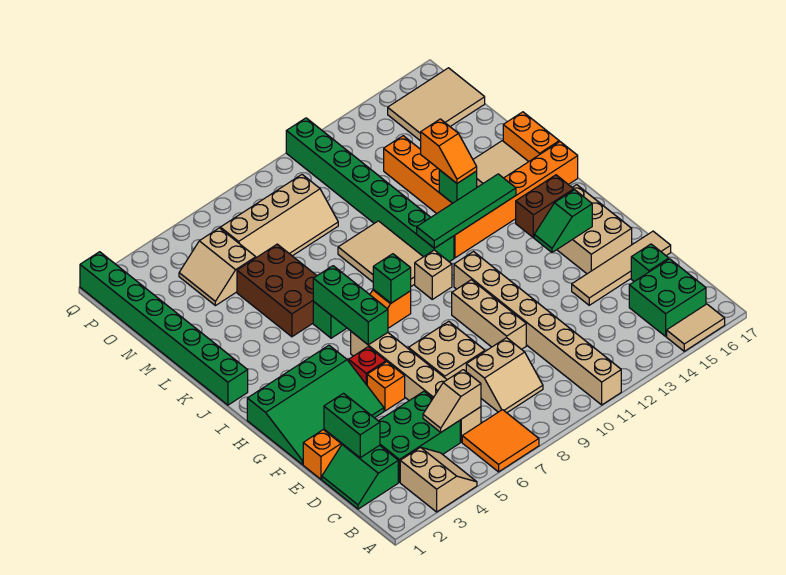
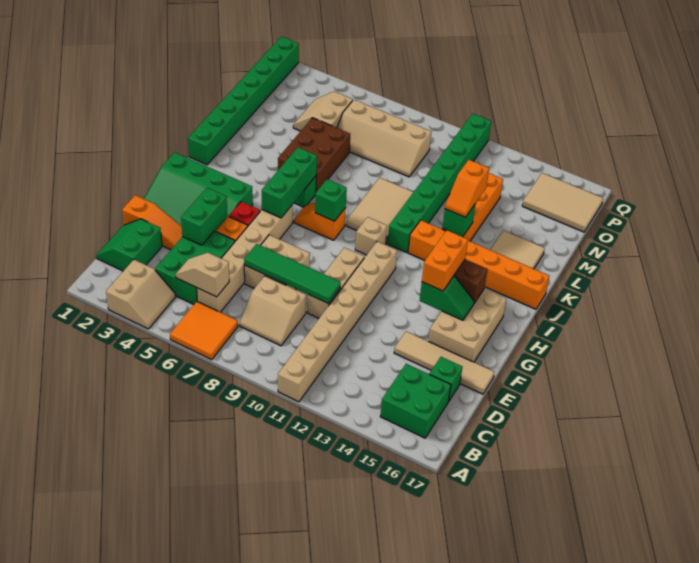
tan tile A15:A16 level 1 -> none
green brick C3:D5 level 1 -> green brick C4:E5 level 1
green brick D2:E2 level 2 -> green brick E4:F4 level 2
green slope G14:G15 level 2 top 15 -> green slope G14:G15 level 2 top 14
green tile J11:J14 level 2 -> green tile E7:E10 level 2
orange brick K17:L17 level 1 -> orange brick G14:H14 level 3

